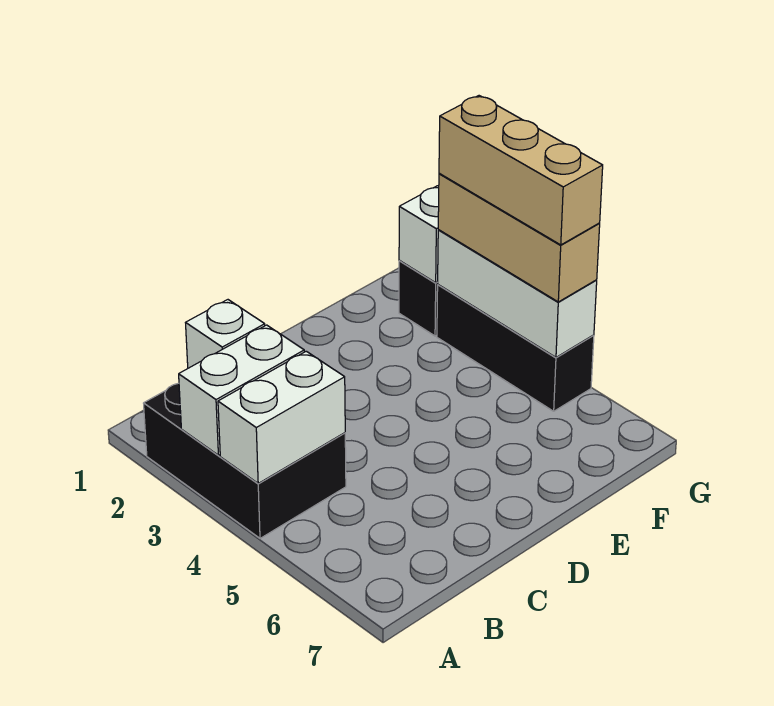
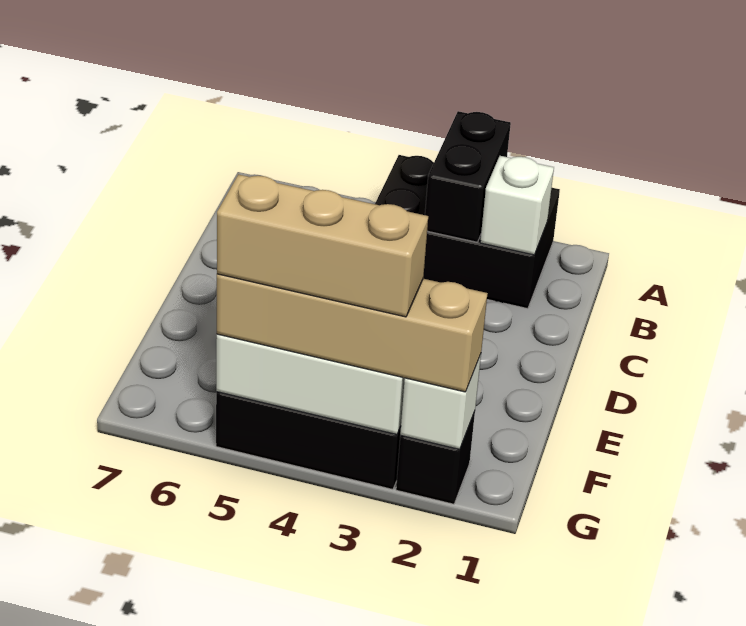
white brick A3:B3 level 2 -> black brick A3:B3 level 2
white brick A4:B4 level 2 -> none
tan brick G3:G5 level 3 -> tan brick G2:G5 level 3

